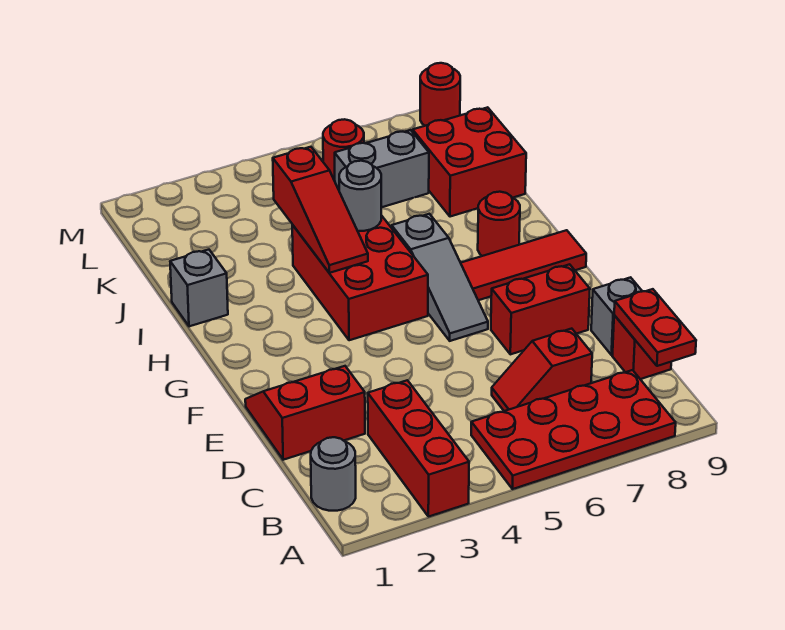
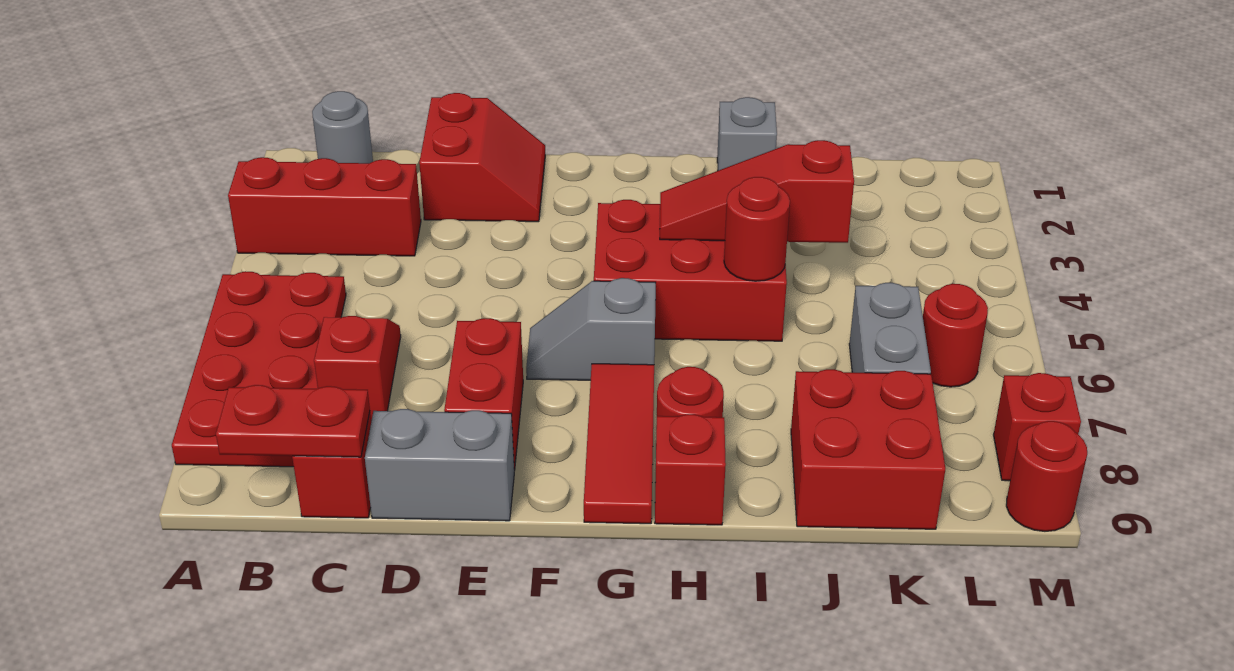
grey brick D9 level 1 -> grey brick D9:E9 level 1
grey slope F6:H6 level 1 top H -> grey slope F6:G6 level 1 top G
none -> red brick H9 level 1
grey round brick I5 level 2 -> red round brick I5 level 2
none -> red brick M8 level 1

